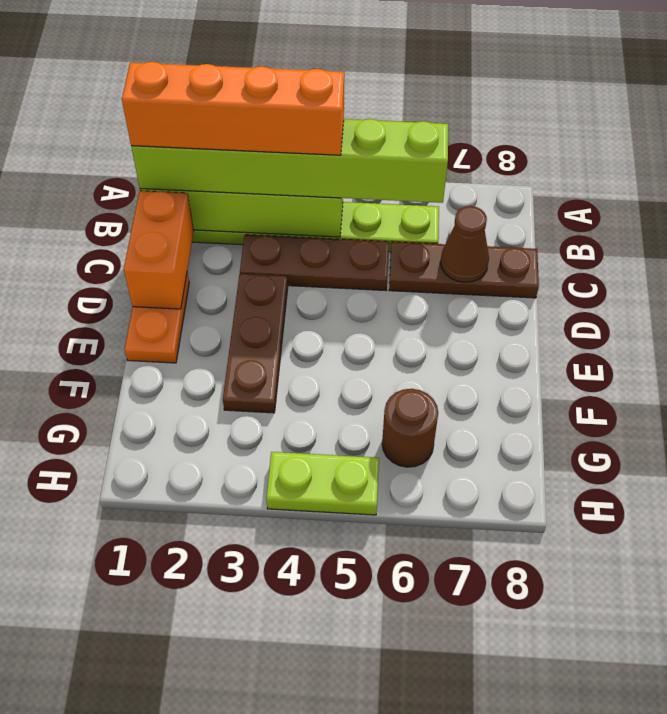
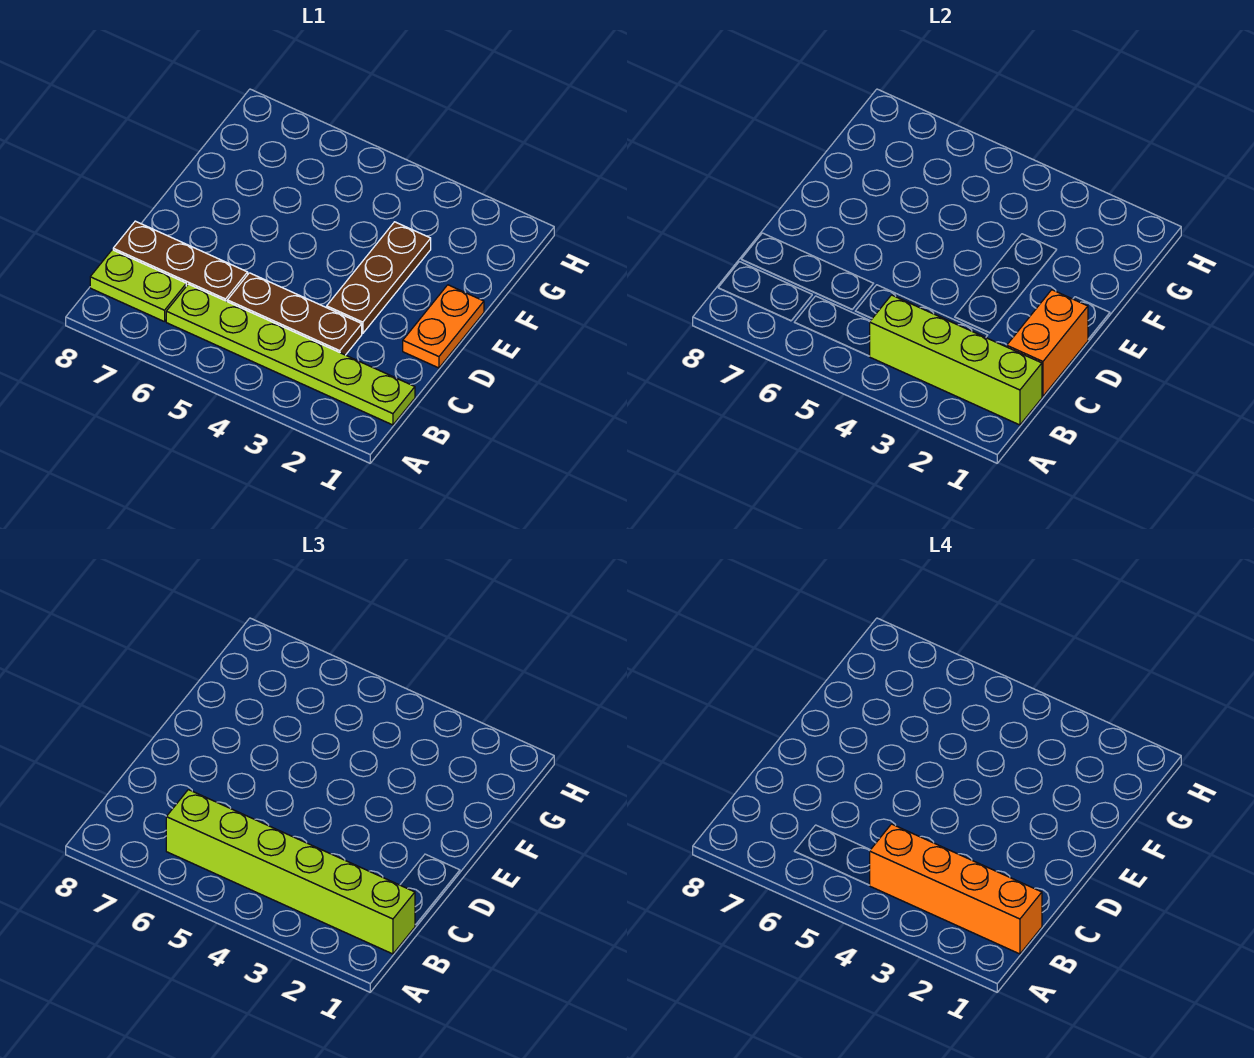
brown cone C7 level 2 -> none
brown round brick G6 level 1 -> none
lime plate H4:H5 level 1 -> lime plate B7:B8 level 1

